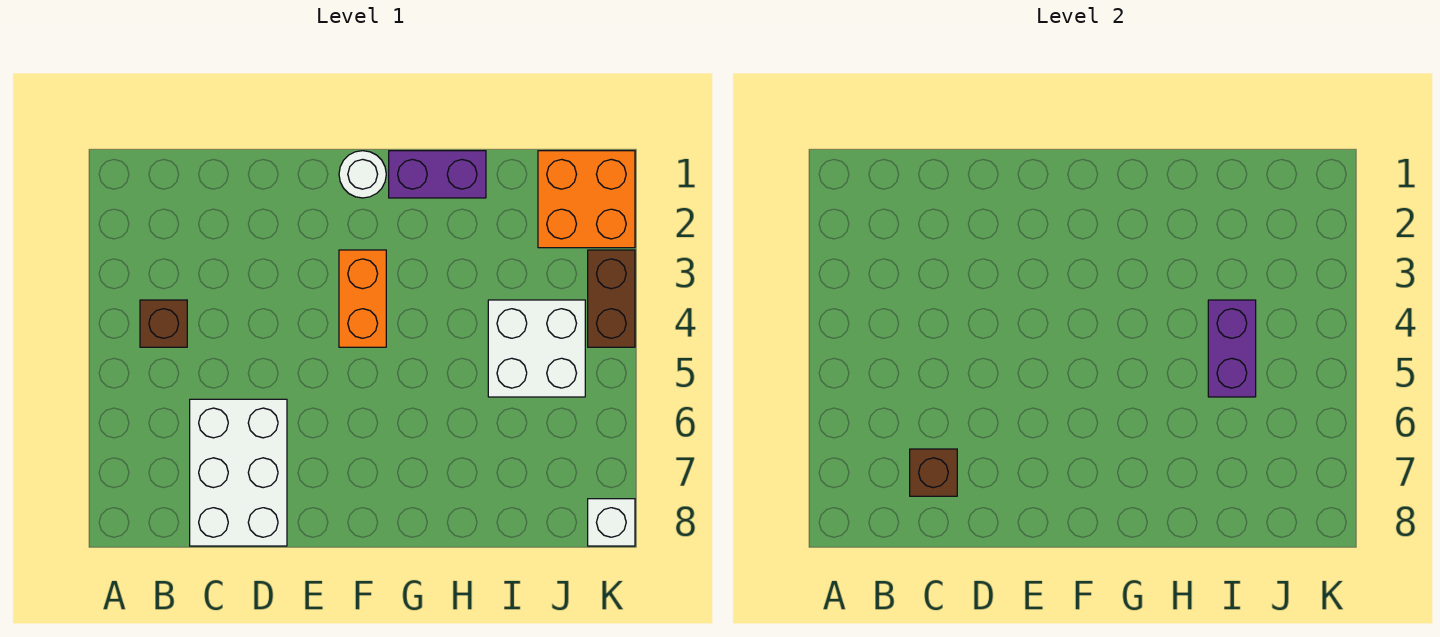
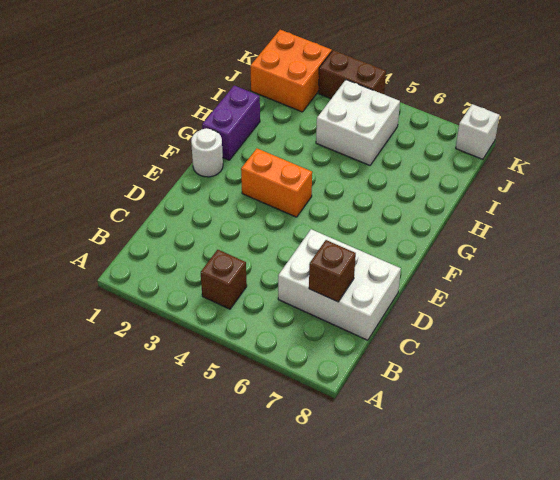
purple brick I4:I5 level 2 -> none

